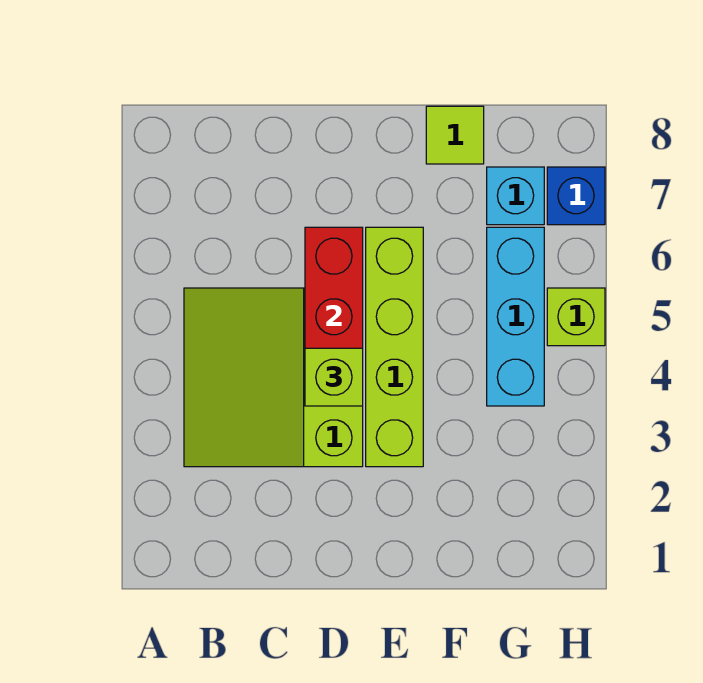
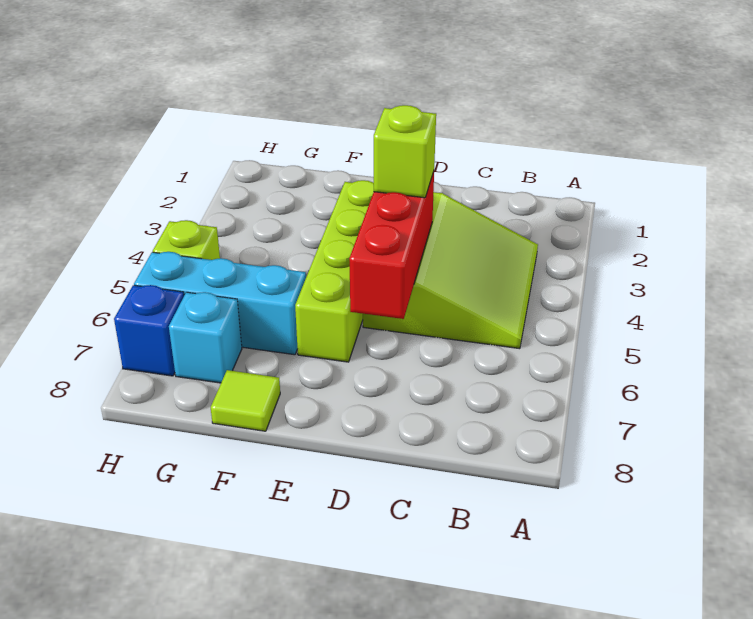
cyan brick G4:G6 level 1 -> cyan brick F6:H6 level 1

